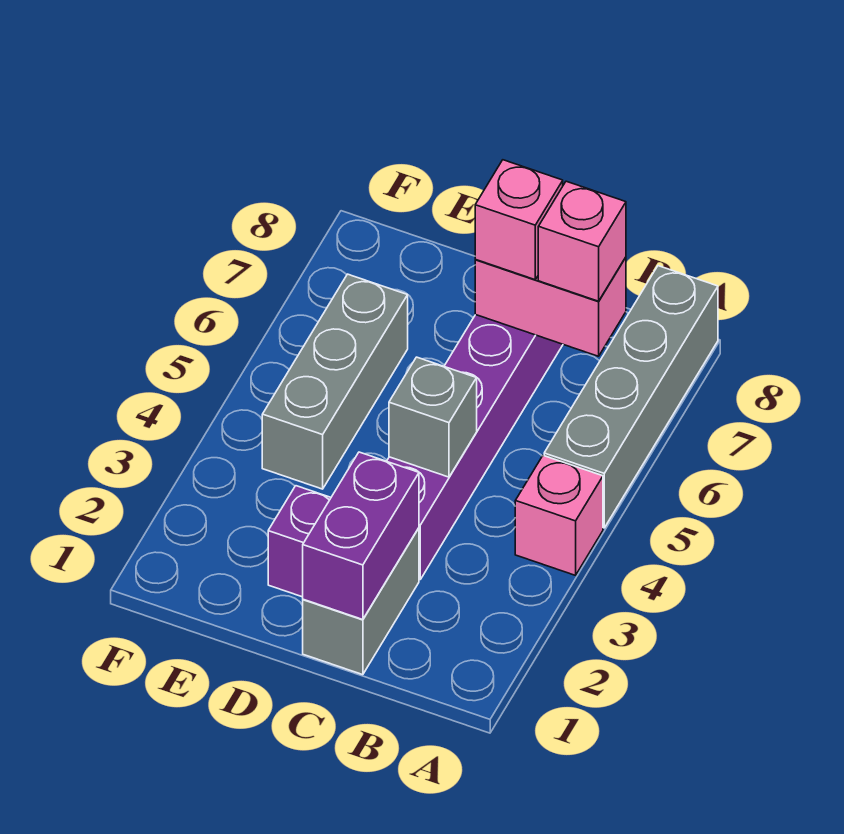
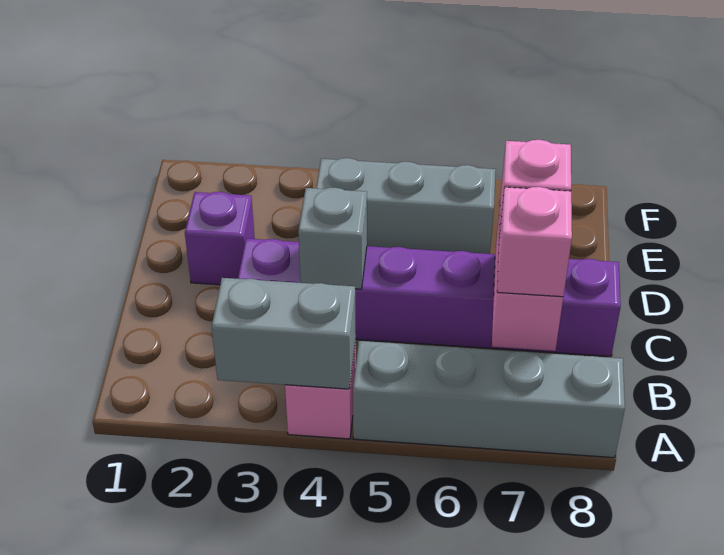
grey brick C1:C2 level 1 -> grey brick A3:A4 level 2
purple brick C1:C2 level 2 -> none

